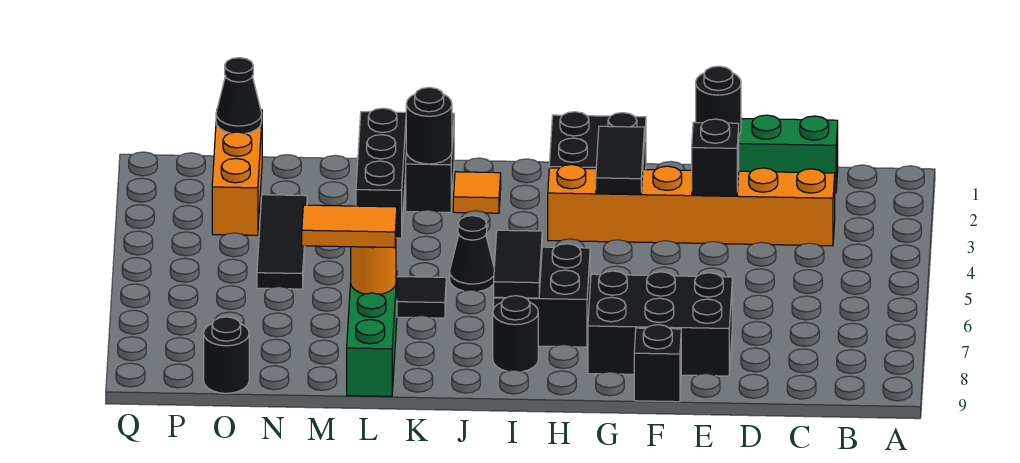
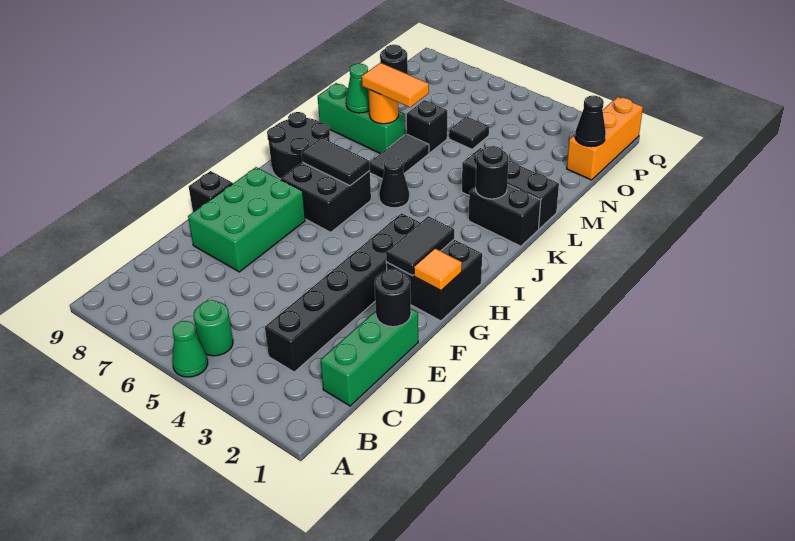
none -> green cone A5 level 1
none -> green round brick B5 level 1
orange brick C3:H3 level 1 -> black brick C3:H3 level 1
black brick E3 level 2 -> black brick M6 level 1
black brick E7:G8 level 1 -> green brick E7:G8 level 1
black tile G2:G3 level 2 -> black tile G2:H2 level 2
black round brick I8 level 1 -> black round brick I8:J9 level 1
orange tile J2 level 1 -> orange tile G1 level 2
orange tile L7:M7 level 3 -> orange tile L6:L7 level 3
none -> green cone L8 level 2
black tile N3:N5 level 1 -> black tile N5 level 1
orange brick O1:O3 level 1 -> orange brick O1:Q1 level 1

